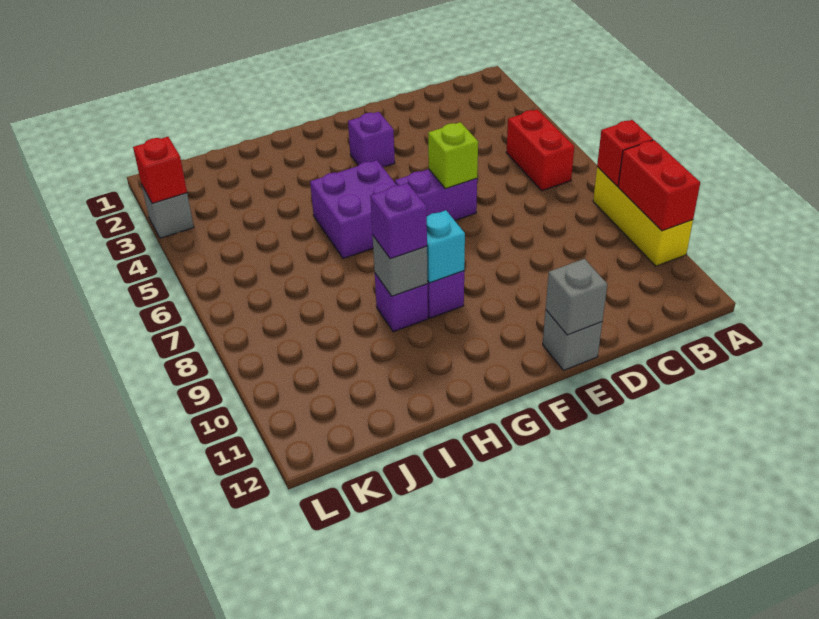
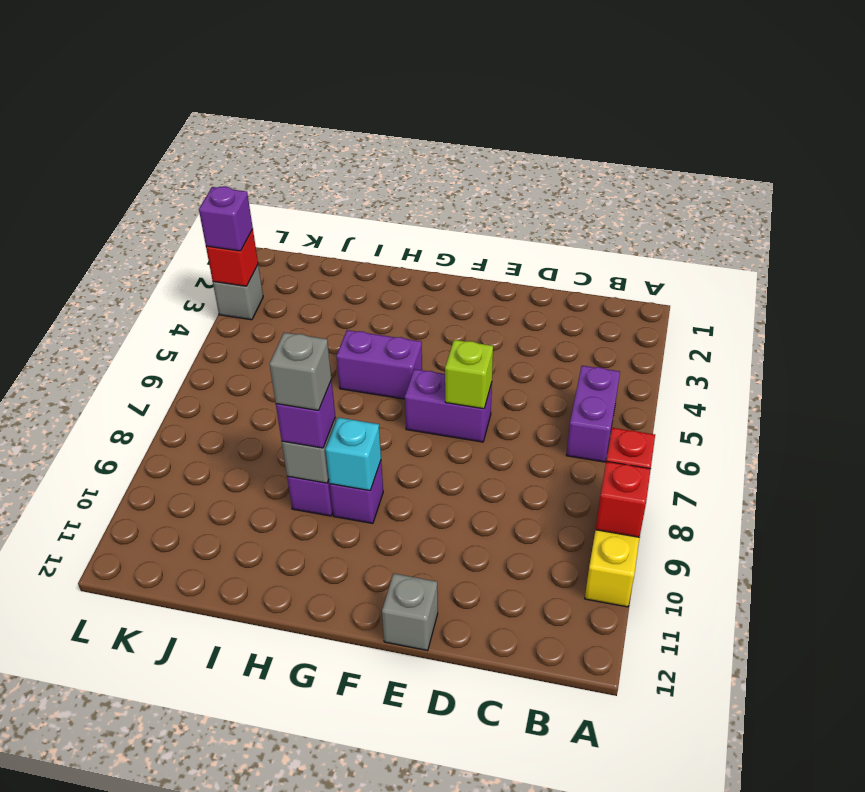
red brick A9:A10 level 2 -> red brick A9 level 2
red brick B5:B6 level 1 -> purple brick B5:B6 level 1
grey brick E12 level 2 -> grey brick H9 level 4
purple brick F3 level 1 -> purple brick L3 level 3
purple brick G5:H6 level 1 -> purple brick G5:H5 level 1

